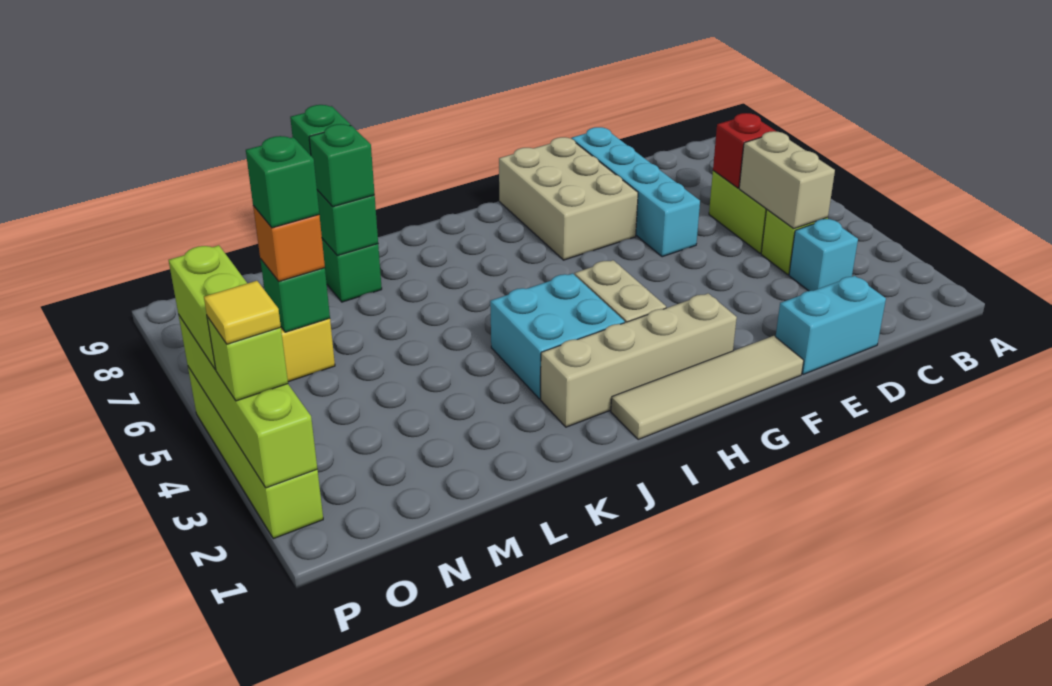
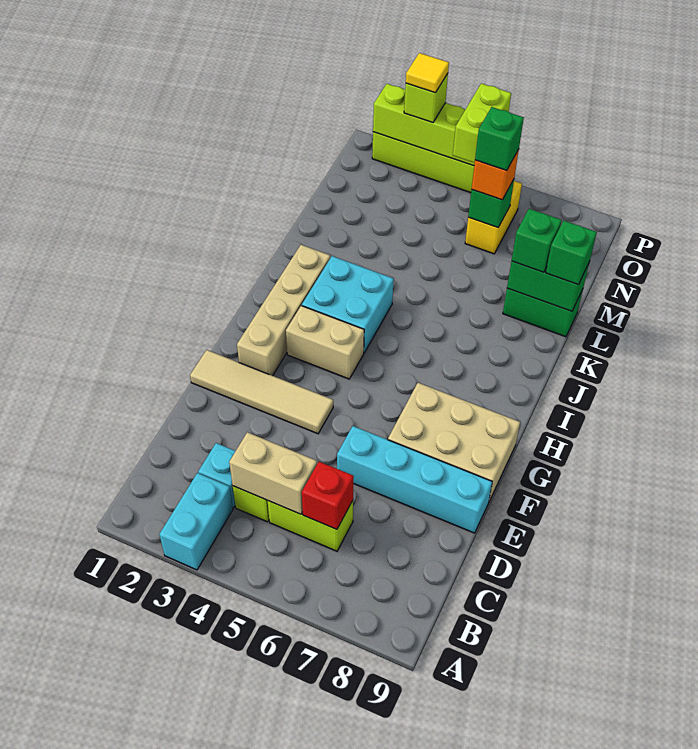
cyan brick D1:E1 level 1 -> cyan brick A3:B3 level 1
tan tile F1:I1 level 1 -> tan tile F1:F4 level 1
lime brick P4:P5 level 3 -> lime brick O5:P5 level 3

